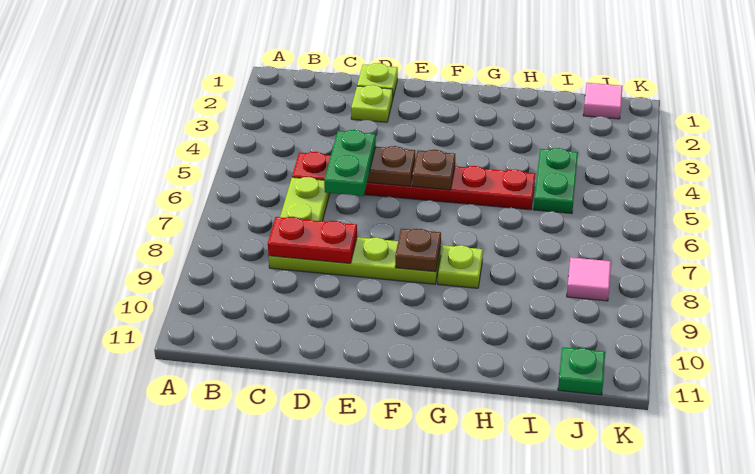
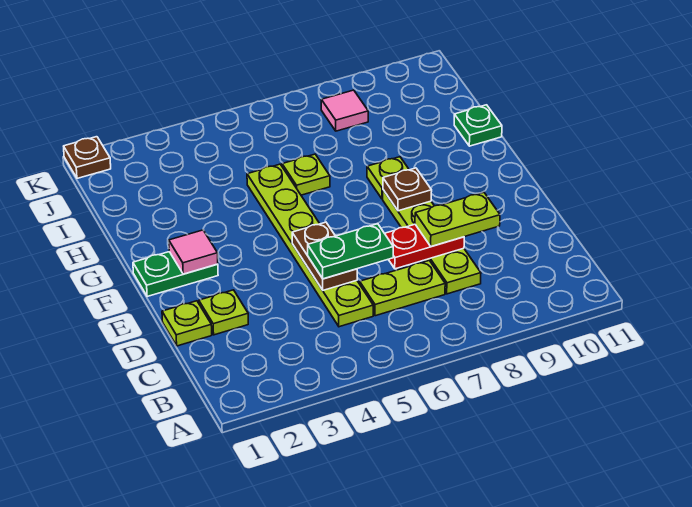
red plate C5:H5 level 1 -> lime plate C5:H5 level 1
red plate C8:D8 level 2 -> red plate D7:D8 level 2
none -> lime plate D8:D9 level 3
brown plate F5 level 2 -> brown plate K1 level 1
none -> lime plate H6 level 1
green plate I4:I5 level 1 -> green plate F1:F2 level 1
pink tile J1 level 1 -> pink tile F2 level 2
green plate J11 level 1 -> green plate H11 level 1

